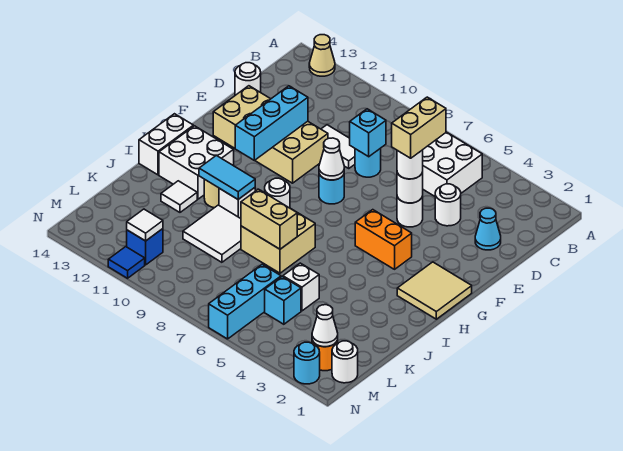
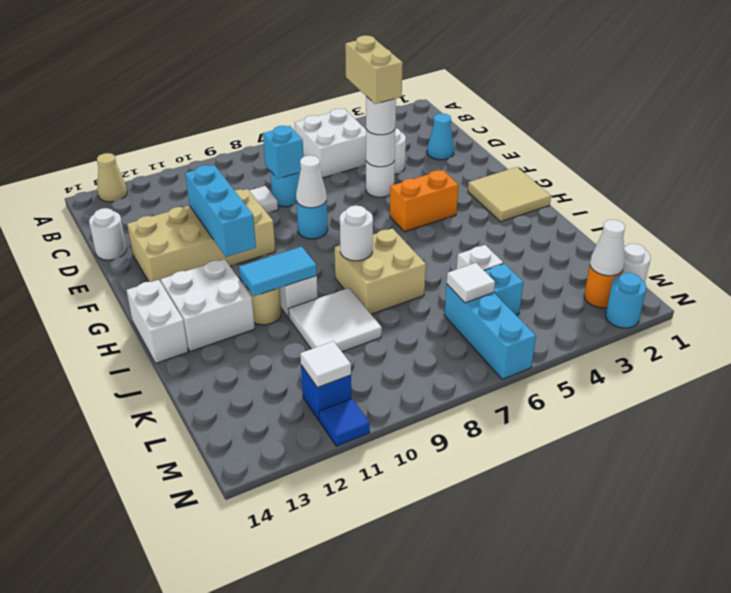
tan brick J7:J8 level 2 -> none
white tile J12 level 1 -> white tile L6 level 2

